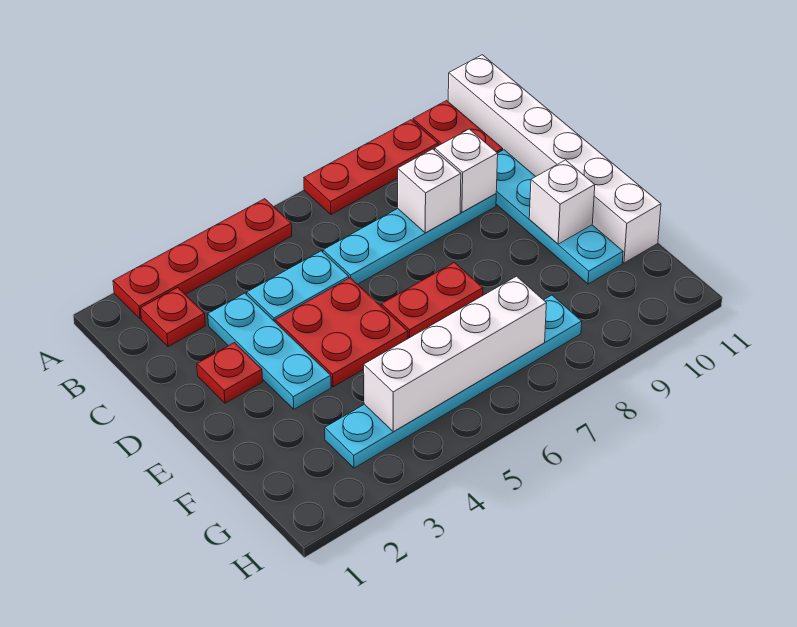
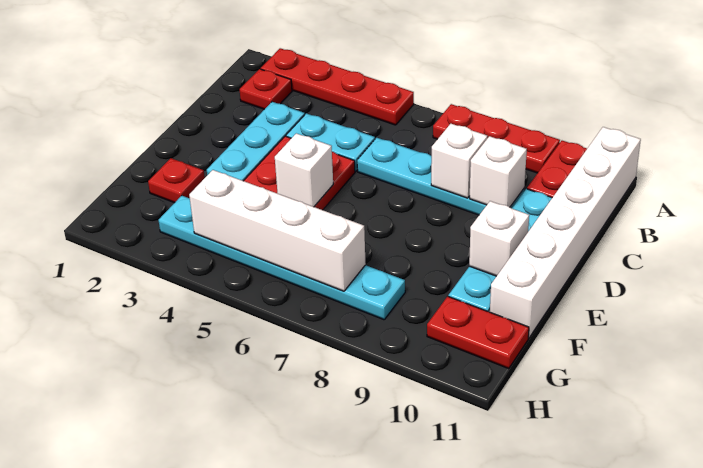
red plate D2 level 1 -> red plate F2 level 1
none -> white brick E5 level 2
red plate E6:E7 level 1 -> red plate G10:G11 level 1

